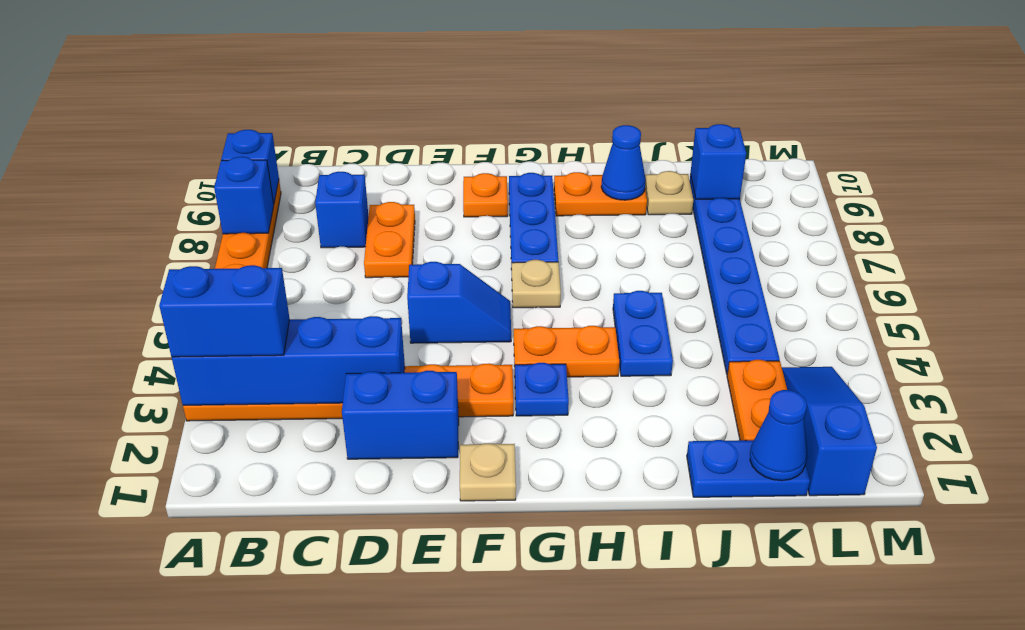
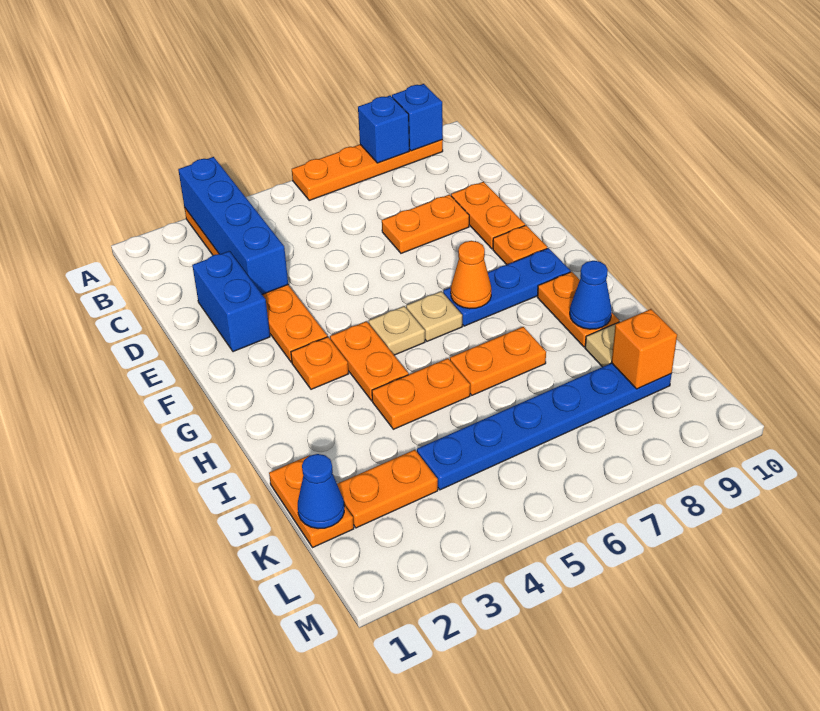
blue brick A3:B3 level 3 -> none
blue brick C8 level 1 -> none
none -> orange plate D9:E9 level 1
blue slope E5:F5 level 1 top E -> none
tan plate F1 level 1 -> tan plate G5 level 1
blue plate G3 level 1 -> orange plate G3 level 1
none -> orange cone G7 level 2
blue plate I4:I5 level 1 -> orange plate I4:I5 level 1
none -> orange plate I6:I7 level 1
blue plate J1:K1 level 1 -> orange plate J1:K1 level 1
blue brick K9 level 2 -> orange brick K9 level 2
blue slope L1:L3 level 1 top 1 -> none

